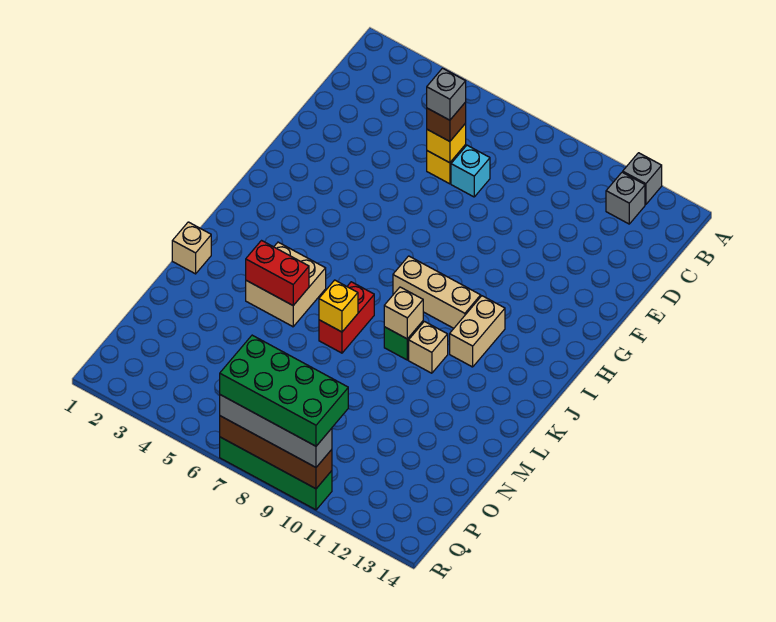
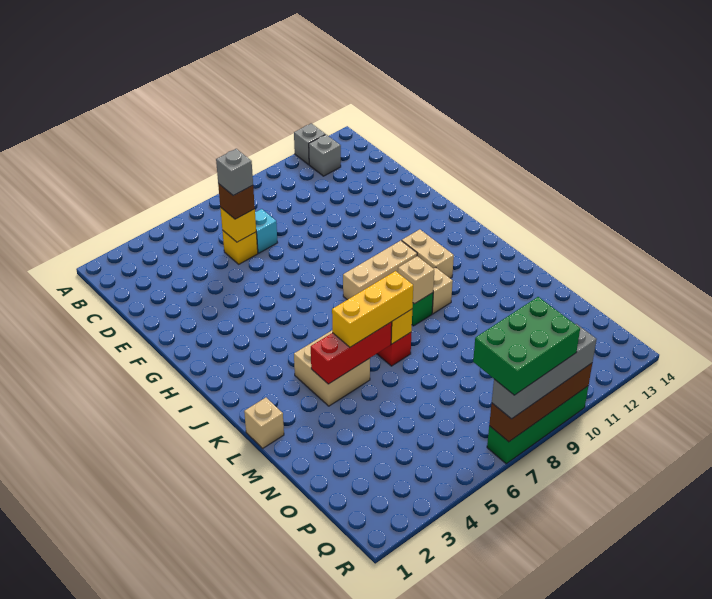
red brick L4:L5 level 2 -> red brick L4:L6 level 2
none -> yellow brick L5:L7 level 3
green brick Q7:R10 level 4 -> green brick Q7:R9 level 4

